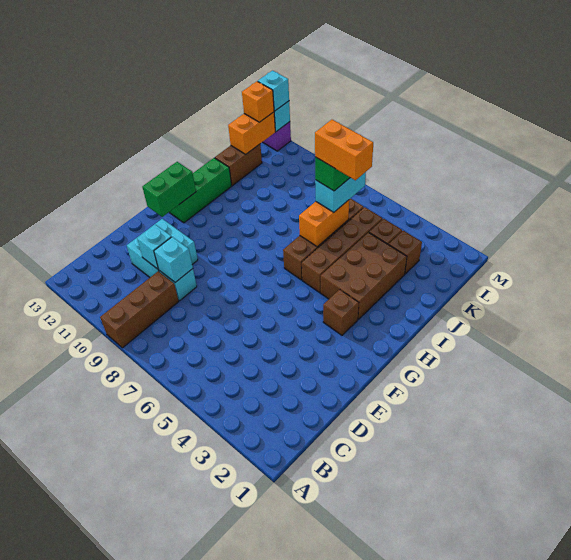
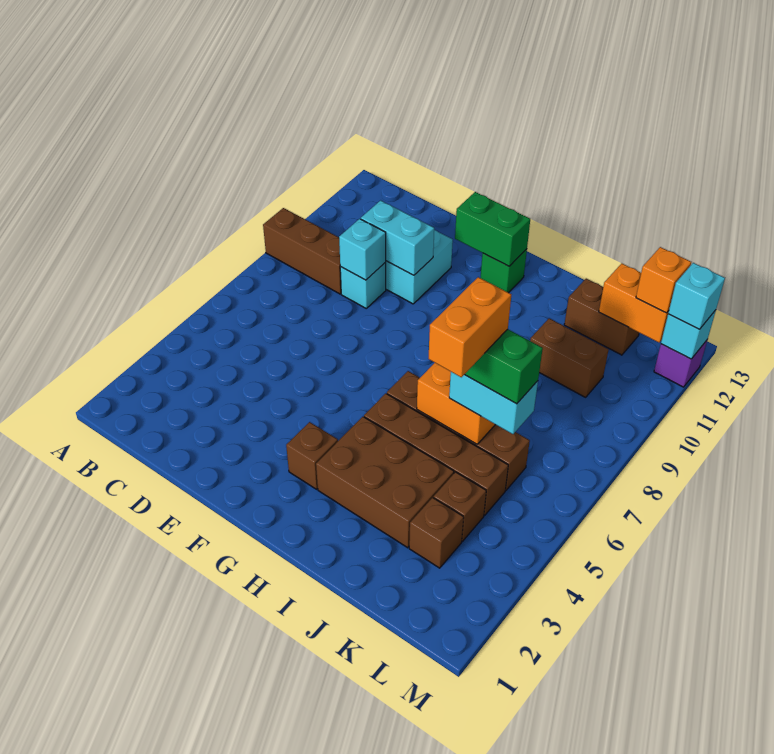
cyan brick D10 level 2 -> cyan brick D10:E10 level 2
green brick G12:I12 level 1 -> green brick G12 level 1
none -> brown brick J10:K10 level 1

